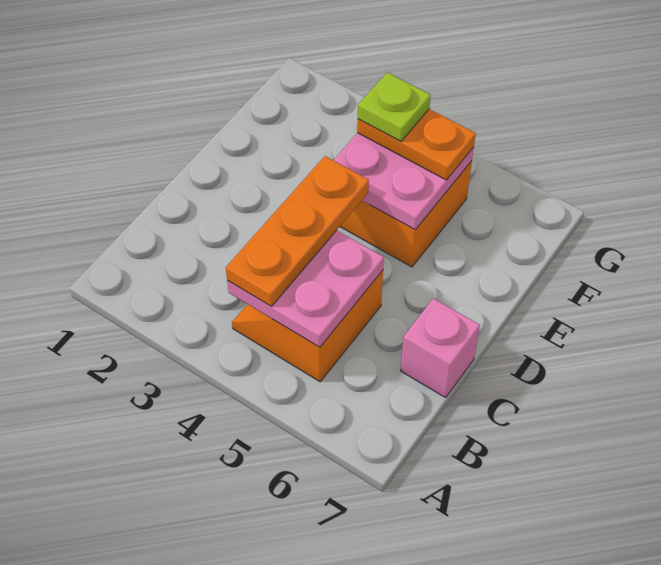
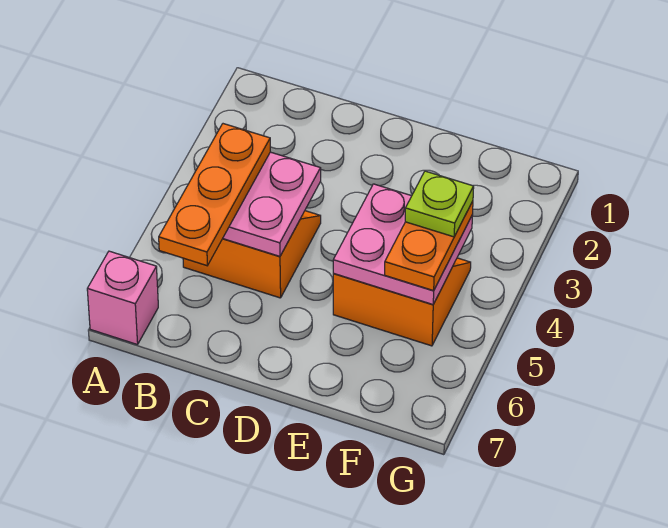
orange plate B4:D4 level 3 -> orange plate B4:B6 level 3
pink brick C7 level 1 -> pink brick A7 level 1

